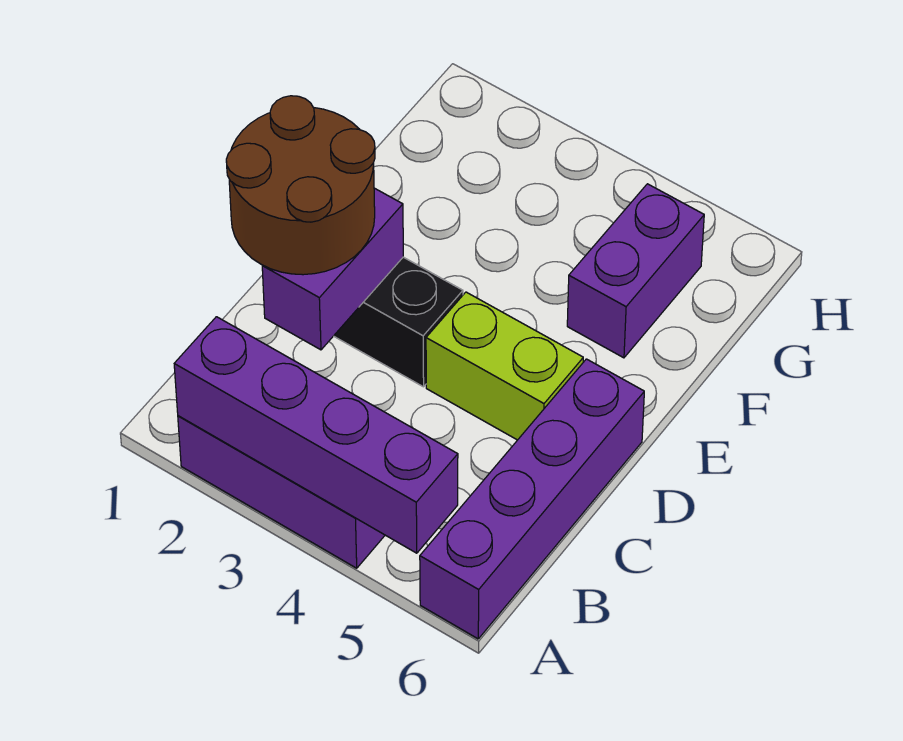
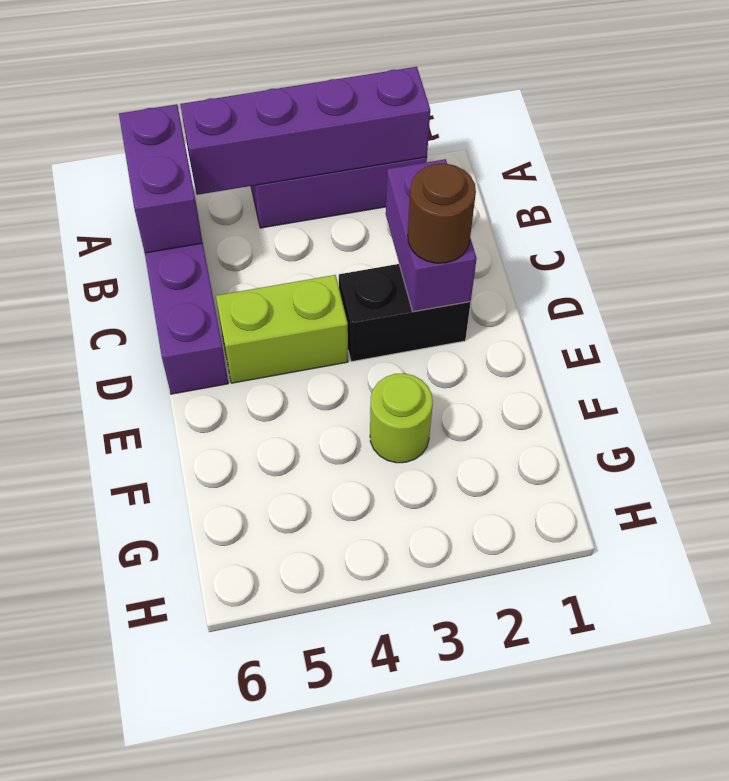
brown round brick C1:D2 level 3 -> brown round brick D2 level 3
none -> lime round brick F3 level 1
purple brick F5:G5 level 1 -> purple brick A6:B6 level 2

